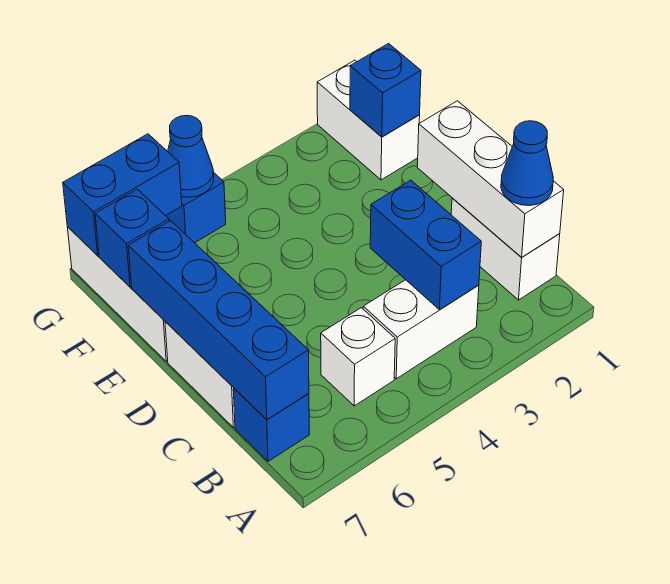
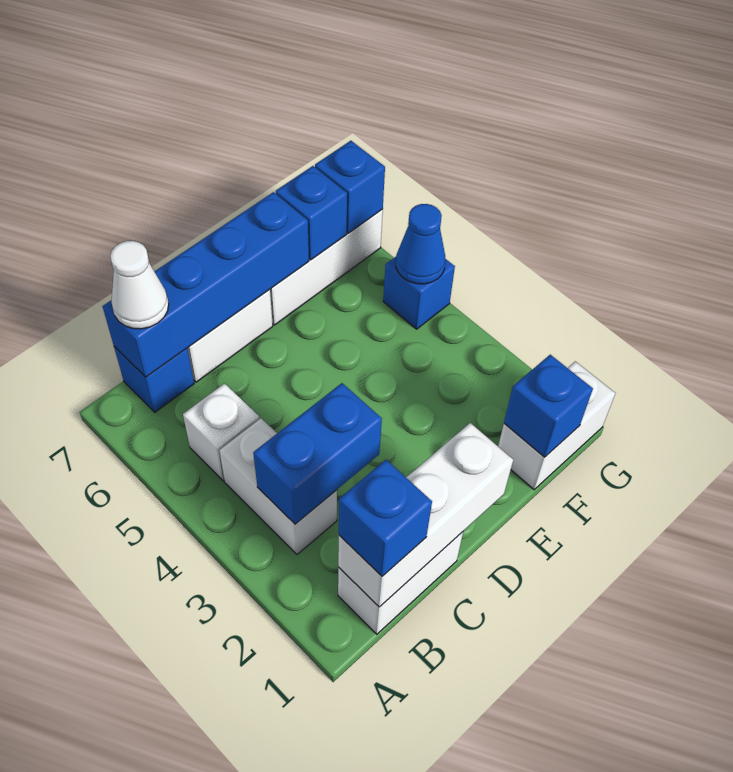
blue cone B1 level 3 -> blue brick B1 level 3
none -> white cone B7 level 3
blue brick G6:G7 level 2 -> blue brick G7 level 2

